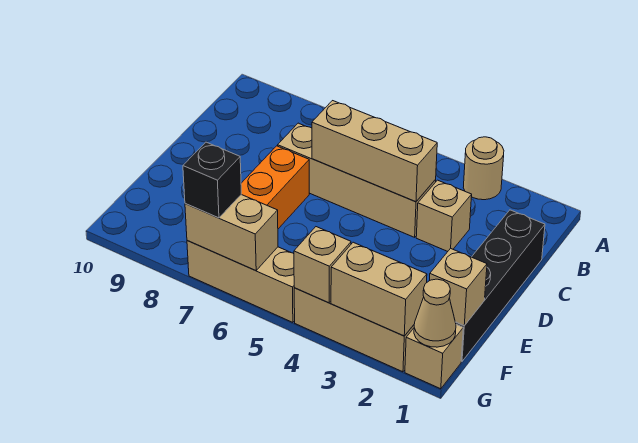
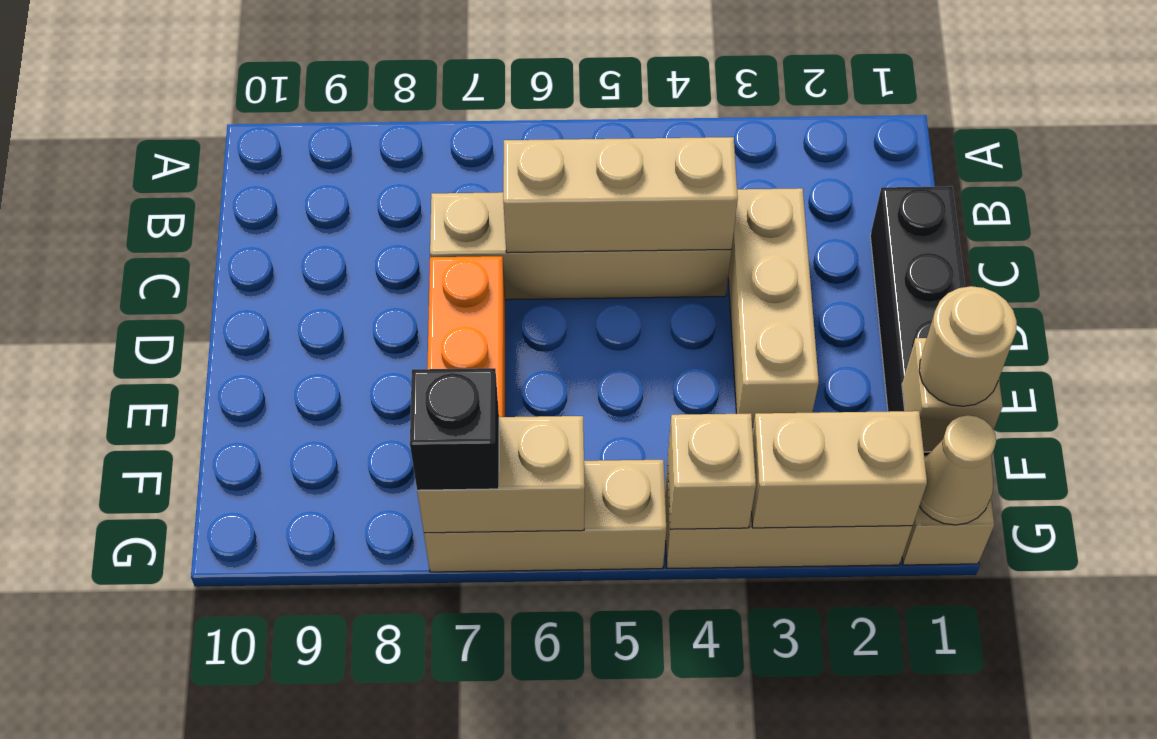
tan round brick A3 level 1 -> tan round brick F1 level 3
tan brick C3 level 1 -> tan brick C3:E3 level 1

